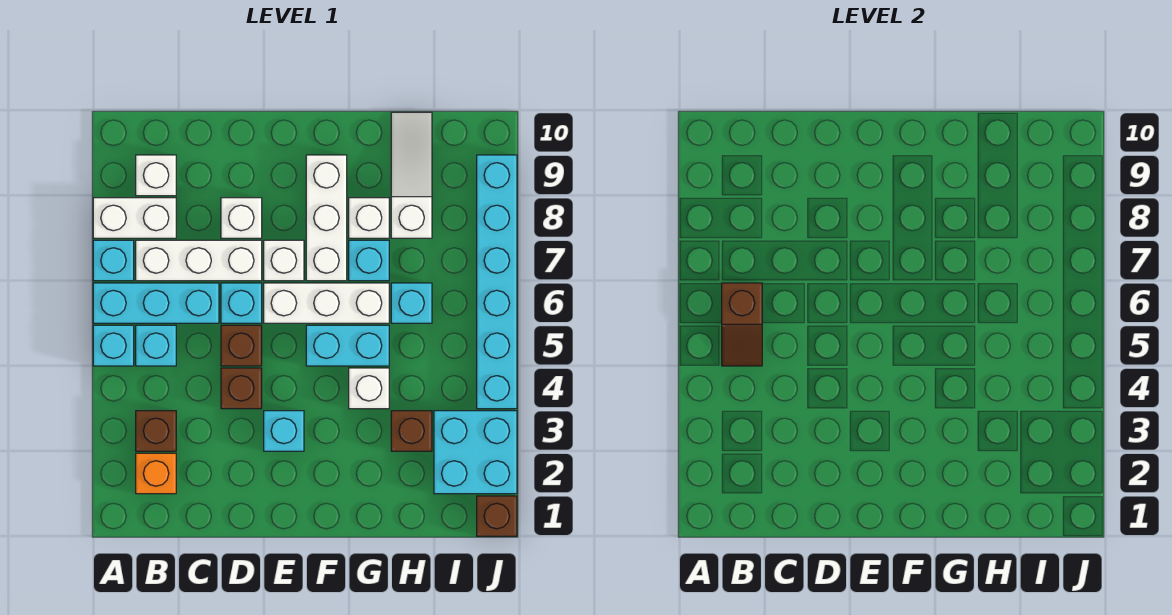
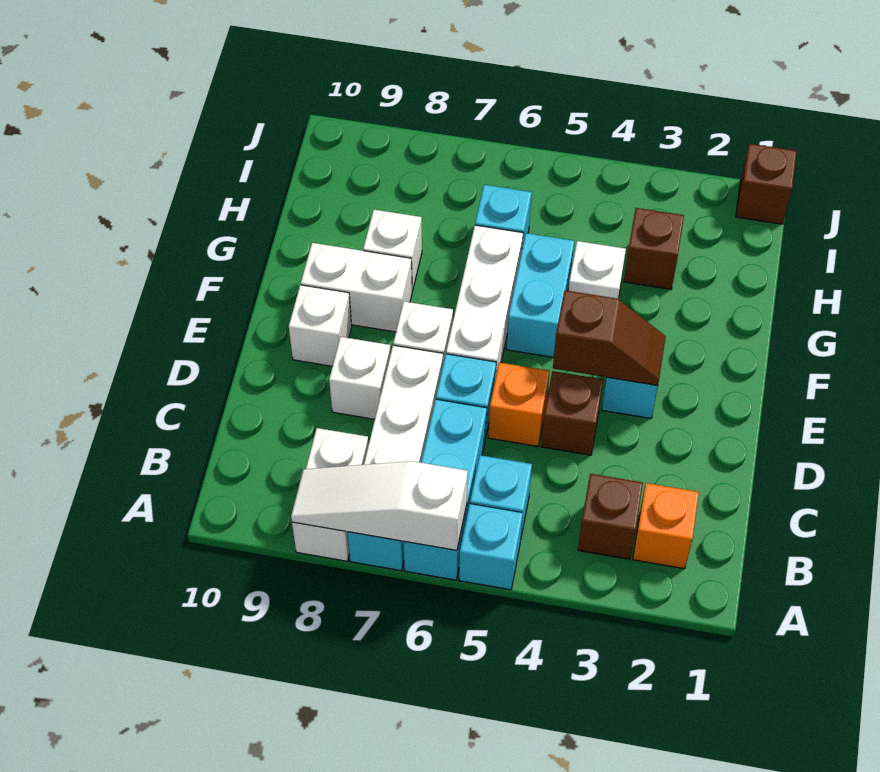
brown slope B5:B6 level 2 top 6 -> brown slope E3:E4 level 2 top 4
white brick B9 level 1 -> white brick E9 level 1
brown brick D5 level 1 -> orange brick D5 level 1
white brick F7:F9 level 1 -> white brick F8:F9 level 1
cyan brick G7 level 1 -> none
white slope H8:H10 level 1 top 8 -> white slope A6:A8 level 2 top 6
cyan brick I2:J3 level 1 -> none
cyan brick J4:J9 level 1 -> none

